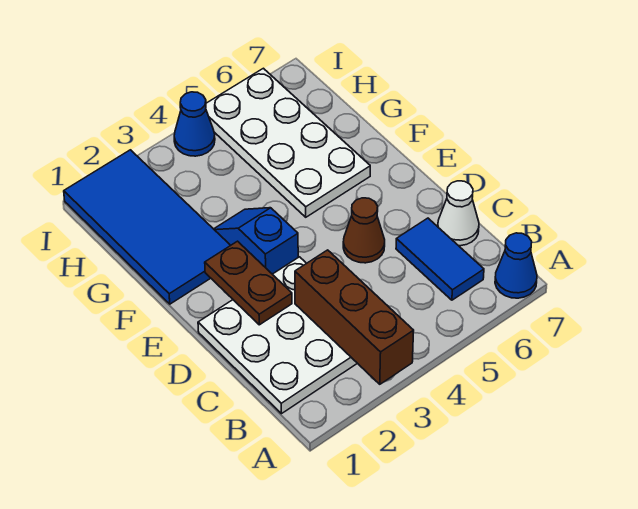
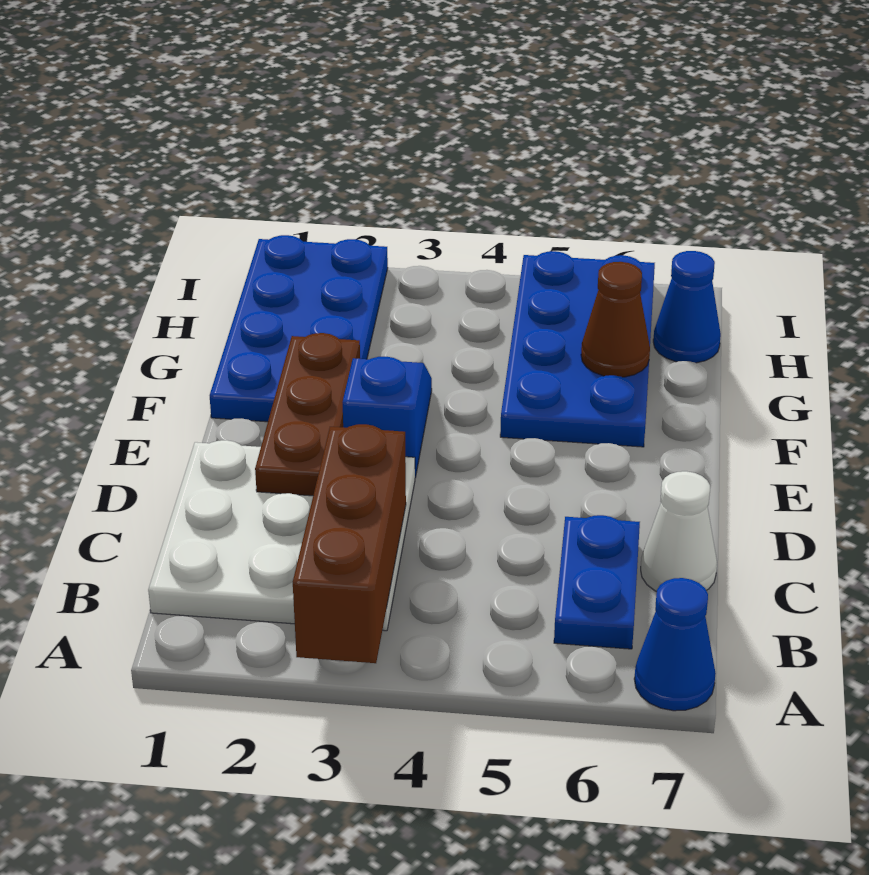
blue tile B6:C6 level 1 -> blue plate B6:C6 level 1
brown plate D2:E2 level 2 -> brown plate D2:F2 level 2
brown cone D5 level 1 -> brown cone G6 level 2
blue tile F1:I2 level 1 -> blue plate F1:I2 level 1
white plate F5:I6 level 1 -> blue plate F5:I6 level 1
blue cone I4 level 1 -> blue cone H7 level 1

